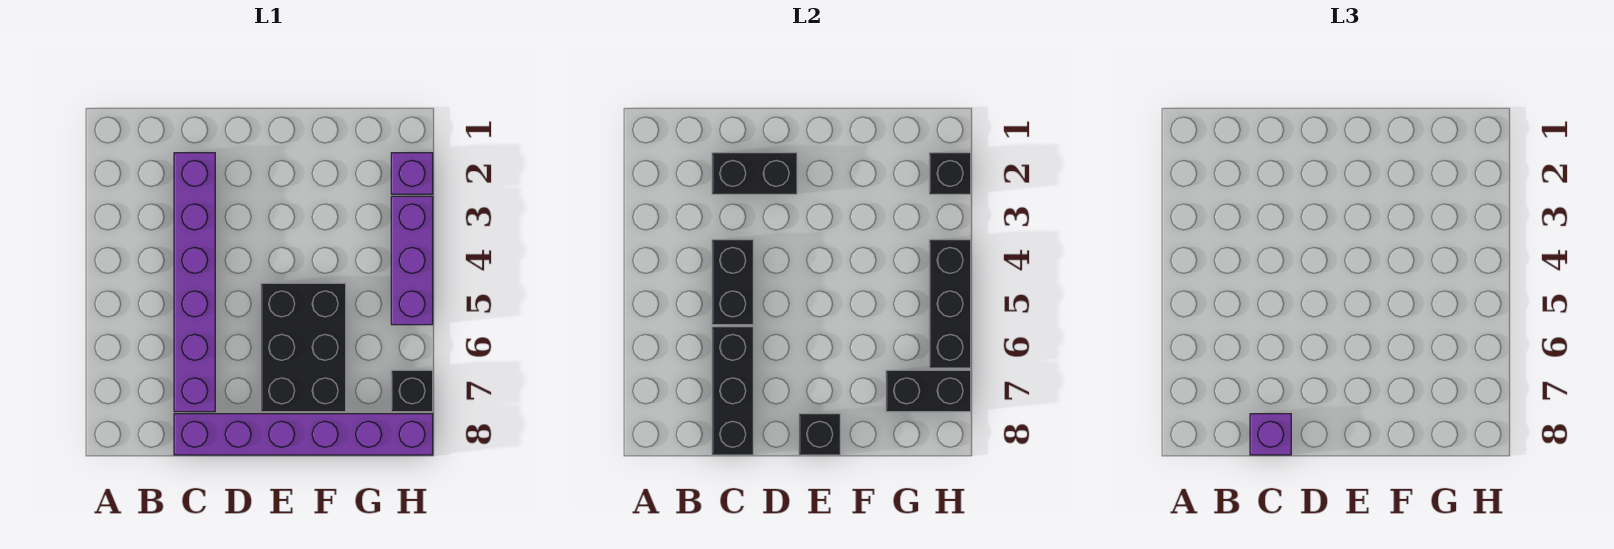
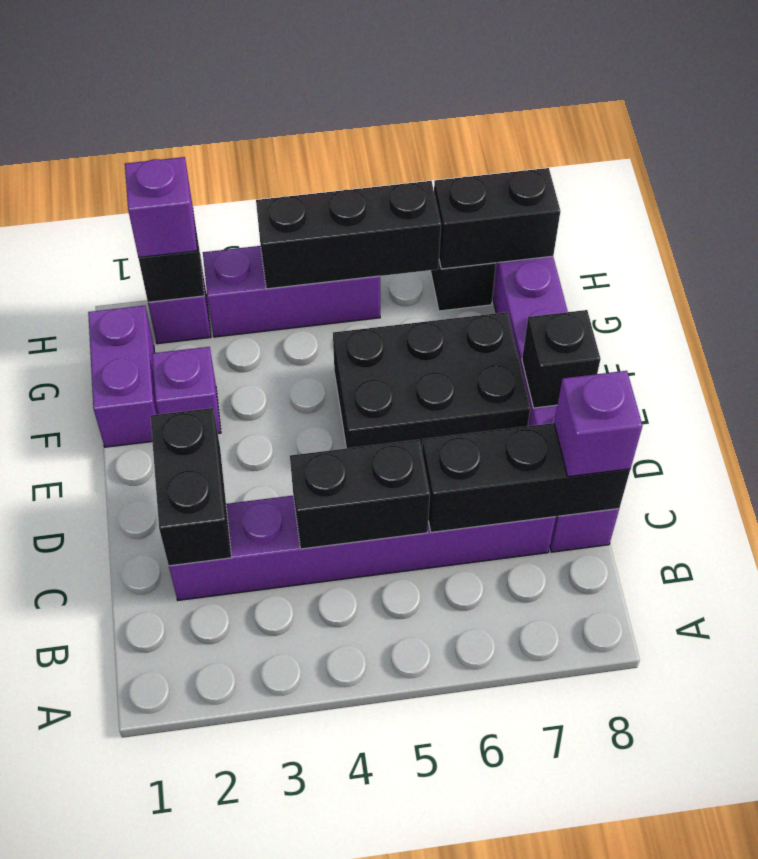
none -> purple brick F1:G1 level 1
none -> purple brick F2 level 1
black brick G7:H7 level 2 -> black brick H7:H8 level 2
none -> purple brick H2 level 3

